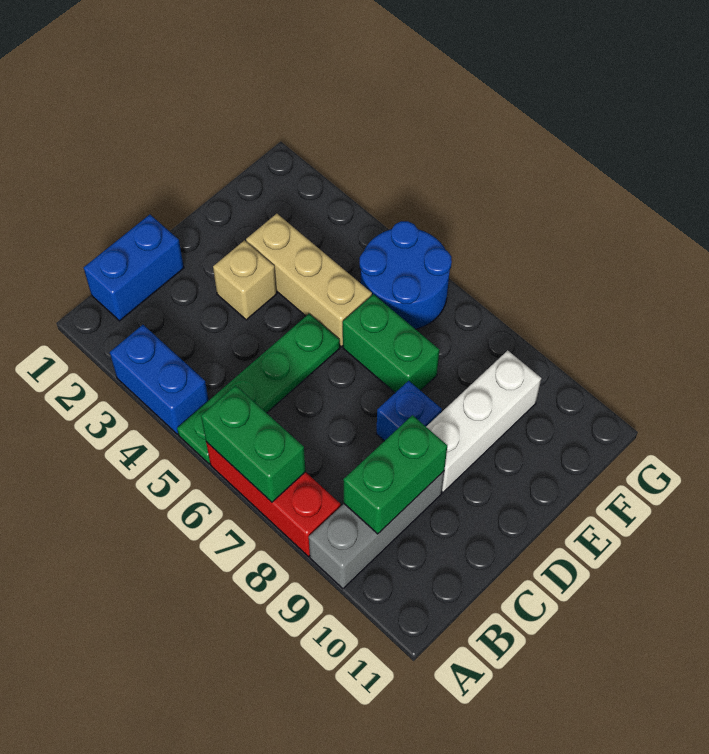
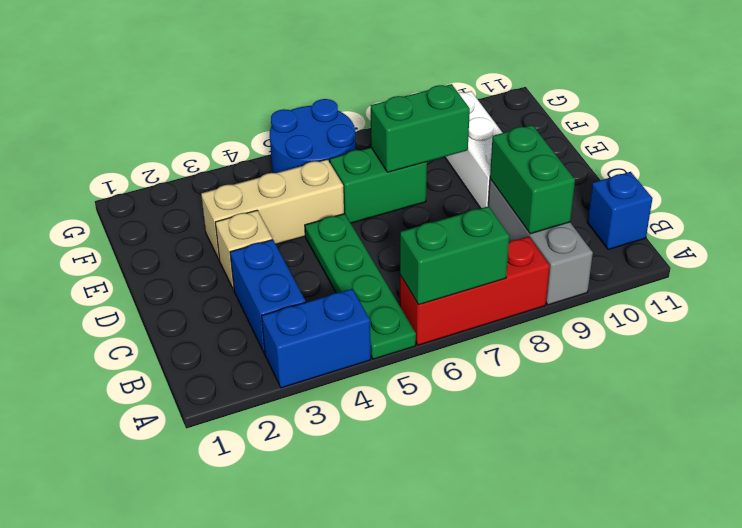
blue brick B1:C1 level 1 -> blue brick B3:C3 level 1
blue brick D8 level 1 -> blue brick B11 level 1
none -> green brick E7:E8 level 2

